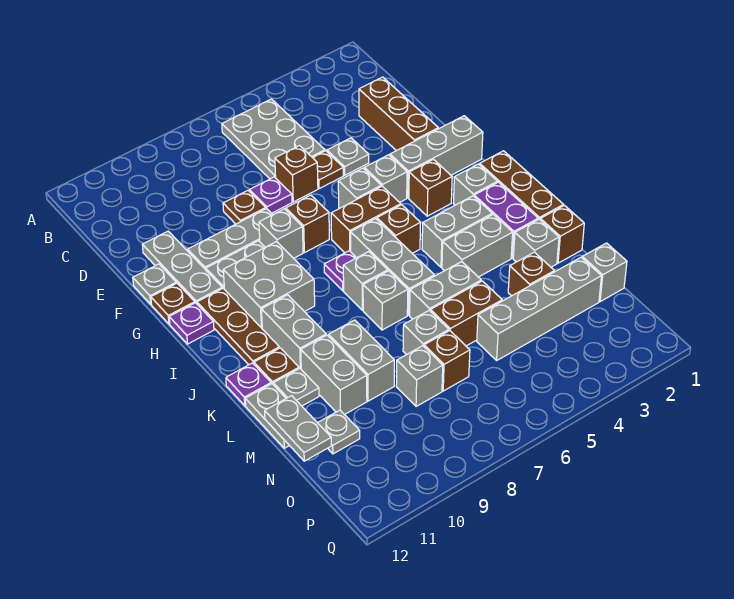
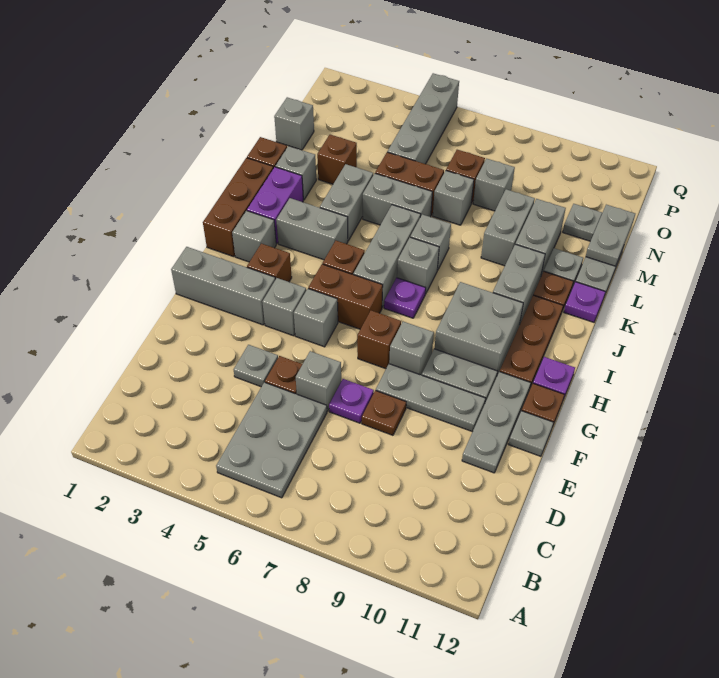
brown brick D2:F2 level 1 -> none
brown brick E6 level 1 -> grey brick E6 level 1
grey brick K3:K4 level 1 -> grey brick K4:L4 level 1
grey brick N2:N5 level 1 -> grey brick N5:Q5 level 1

